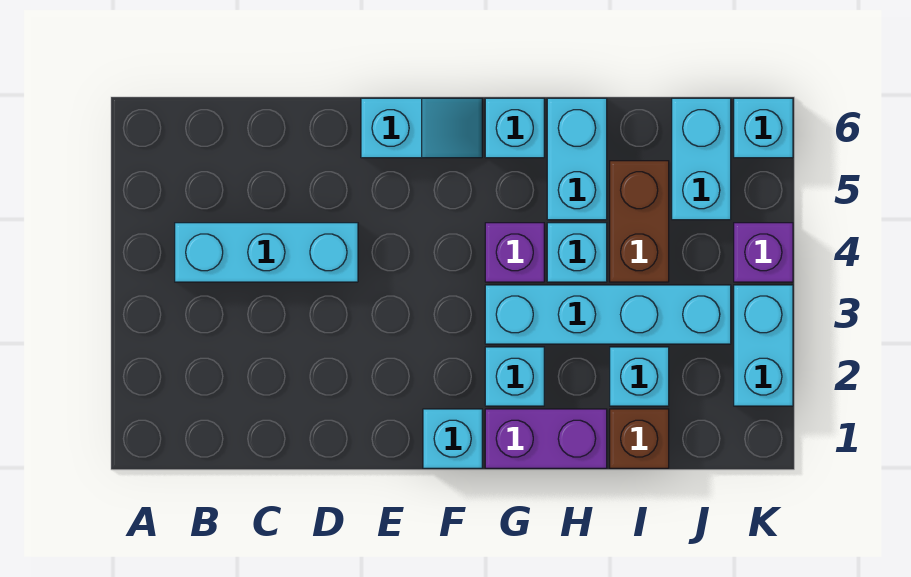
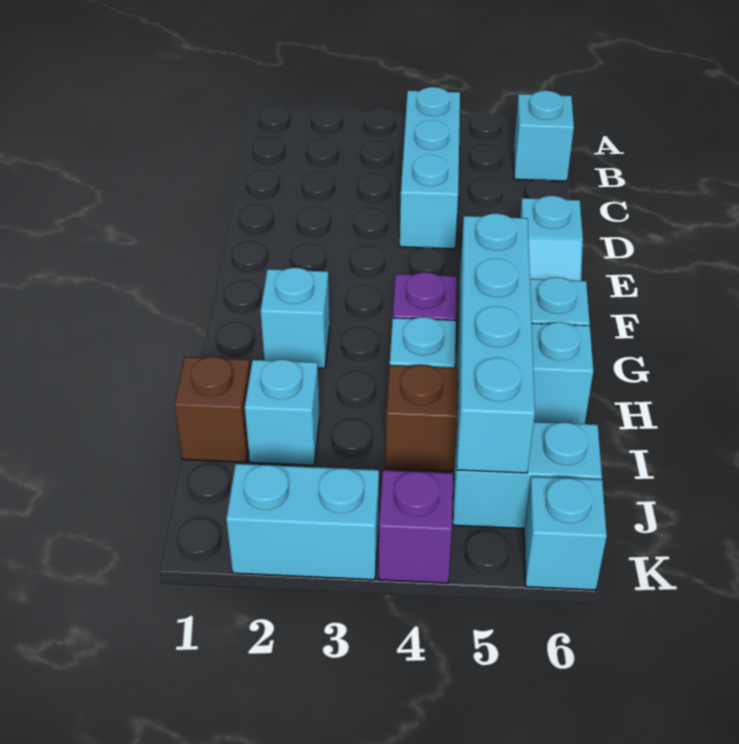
cyan brick F1 level 1 -> cyan brick B6 level 1
purple brick G1:H1 level 1 -> none
cyan brick G3:J3 level 1 -> cyan brick G5:J5 level 2

